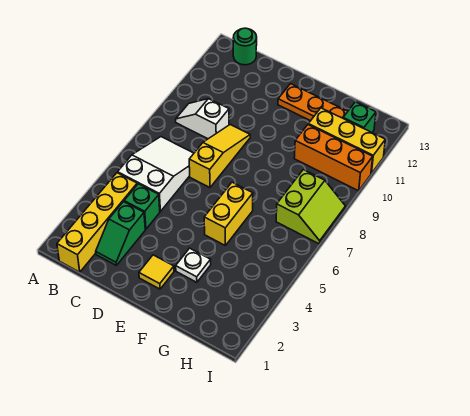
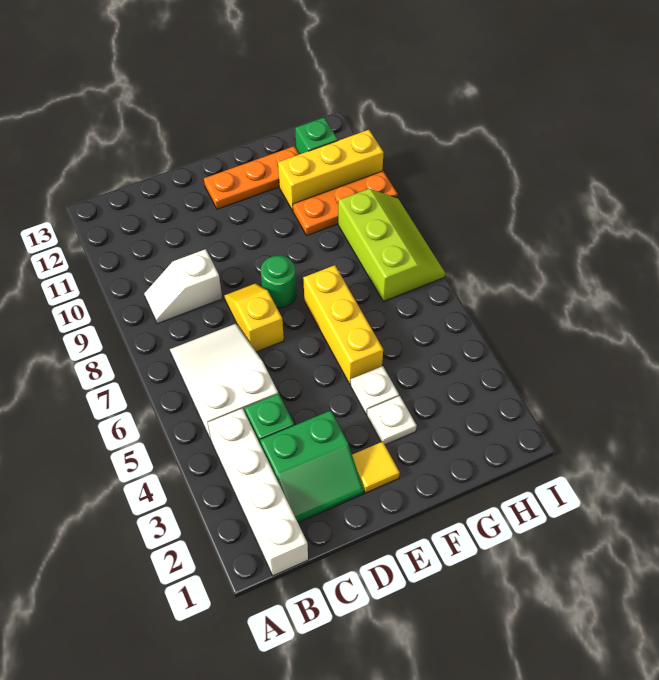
yellow brick B1:B4 level 1 -> white brick B1:B4 level 1
green round brick B13 level 1 -> green round brick E8 level 1
green slope C2:C3 level 1 top 3 -> green slope C2:D3 level 1 top 3
yellow slope D7:D9 level 1 top 7 -> yellow slope D7:D8 level 1 top 7
none -> white plate F4 level 1
yellow brick F5:F6 level 1 -> yellow brick F5:F7 level 1
orange brick G10:I10 level 1 -> orange plate G10:I10 level 1
lime slope H7:I8 level 1 top H -> lime slope H7:I9 level 1 top H

